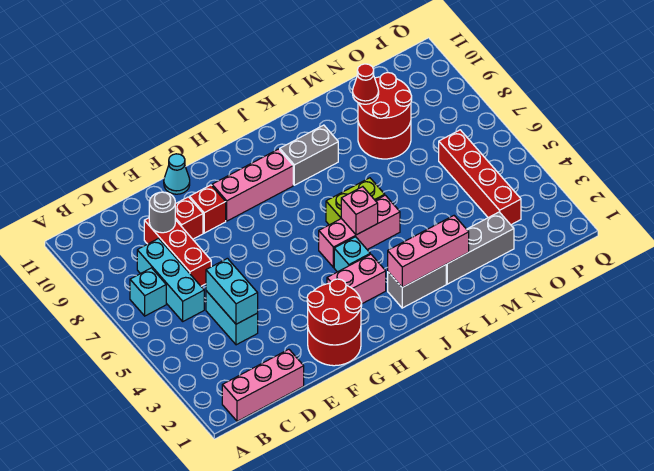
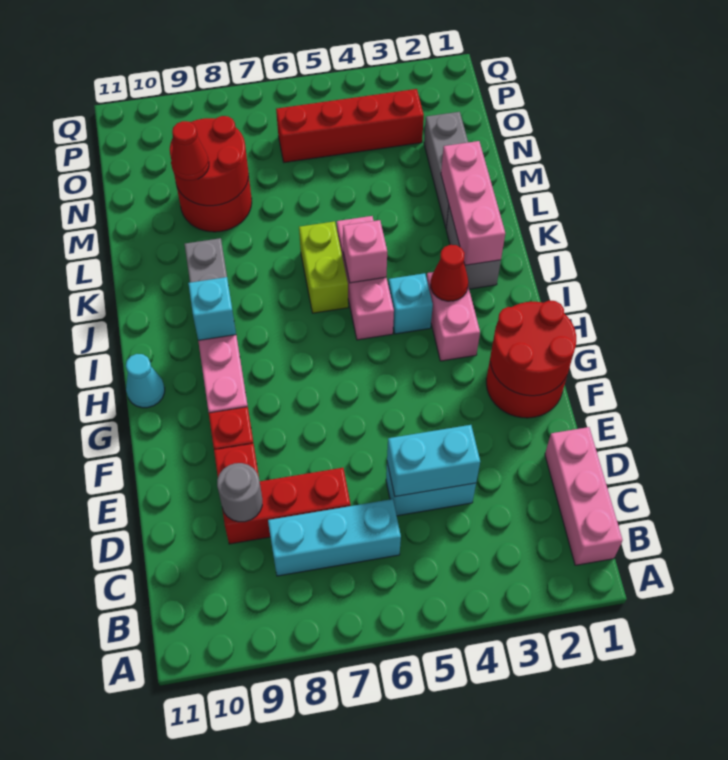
cyan brick B7 level 1 -> cyan brick I9 level 2
cyan cone F11 level 1 -> cyan cone H11 level 1
none -> red cone I3 level 2

